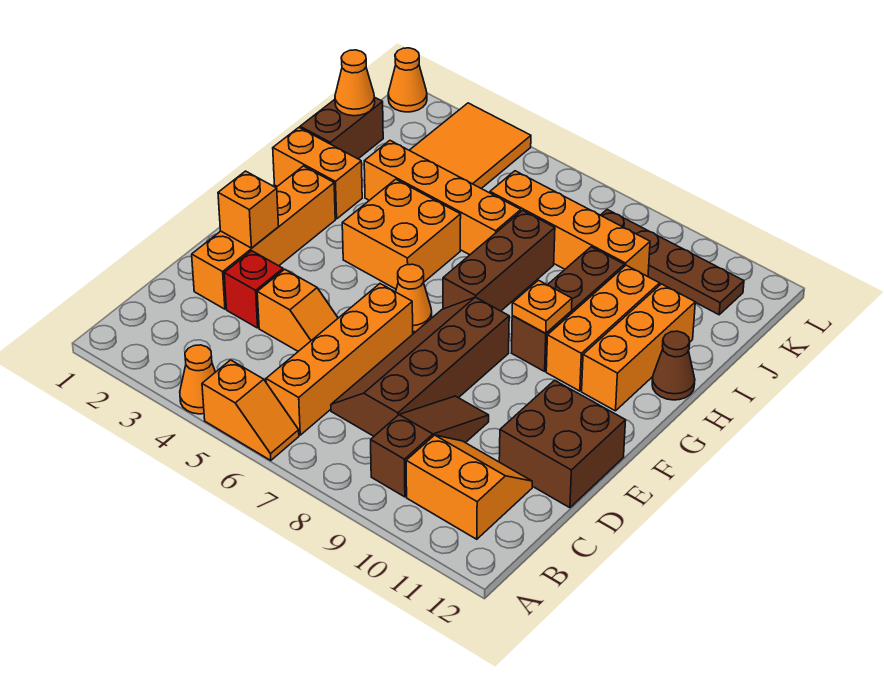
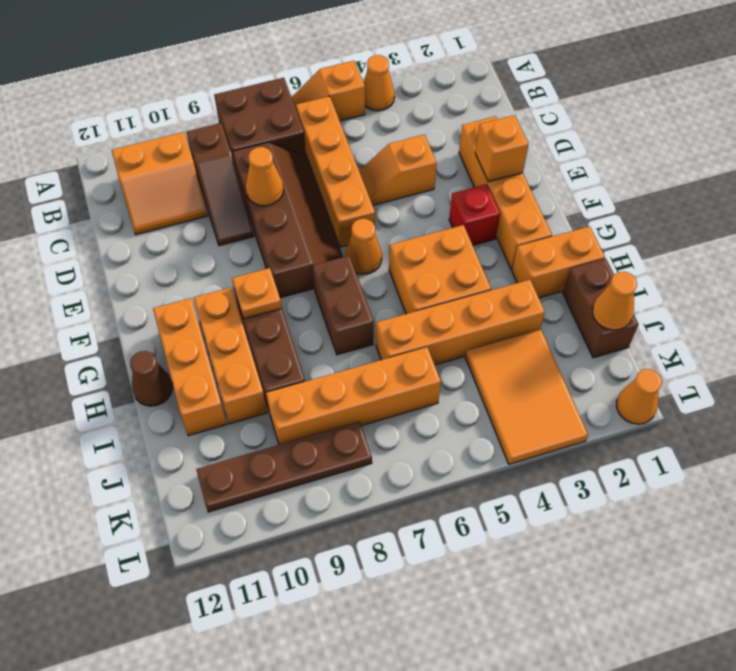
red brick D3 level 1 -> red brick F3 level 1
none -> orange cone D8 level 2
brown brick D11:E12 level 1 -> brown brick A7:B8 level 1
brown brick G7:I7 level 1 -> brown brick G7:H7 level 1

